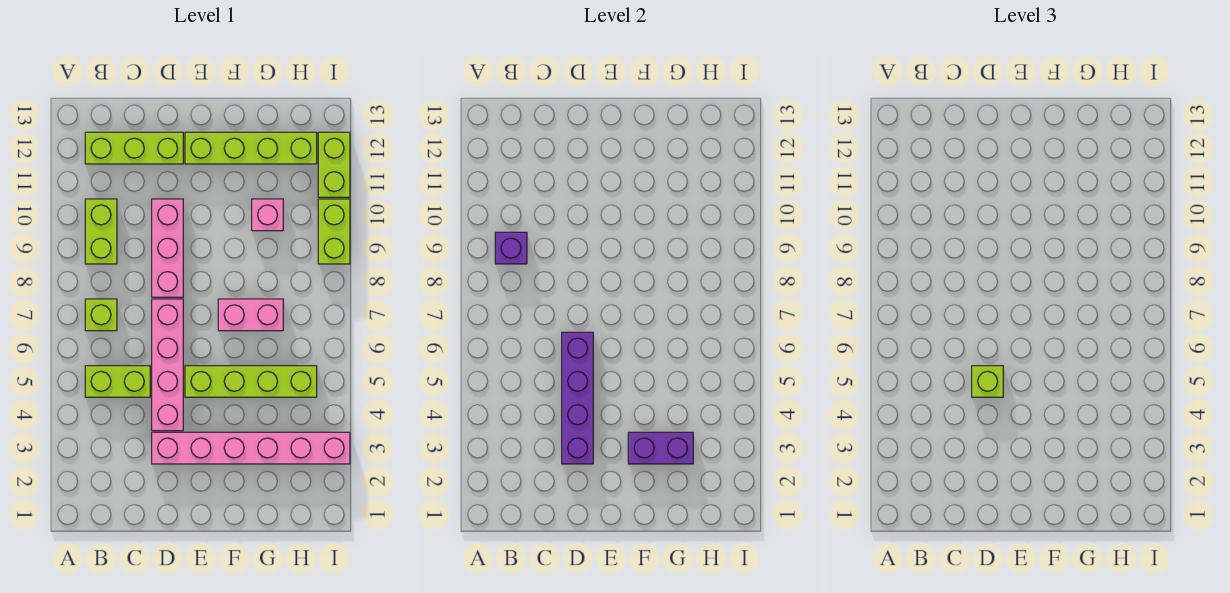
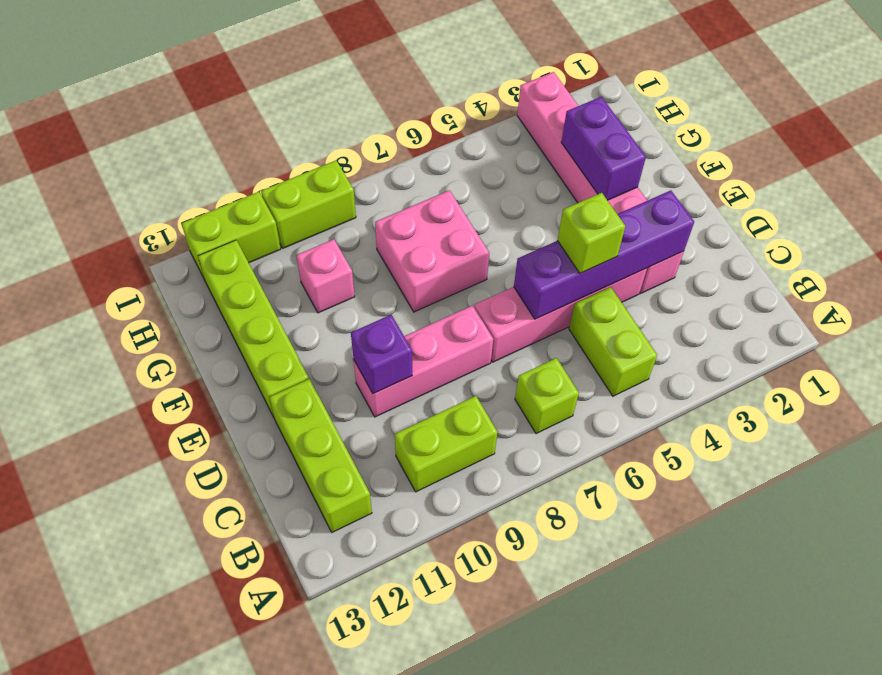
purple brick B9 level 2 -> purple brick D10 level 2
lime brick E5:H5 level 1 -> none
pink brick F7:G7 level 1 -> pink brick F7:G8 level 1

